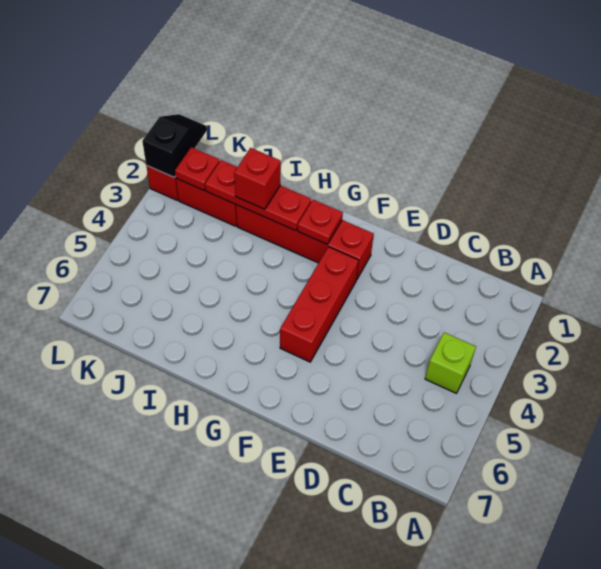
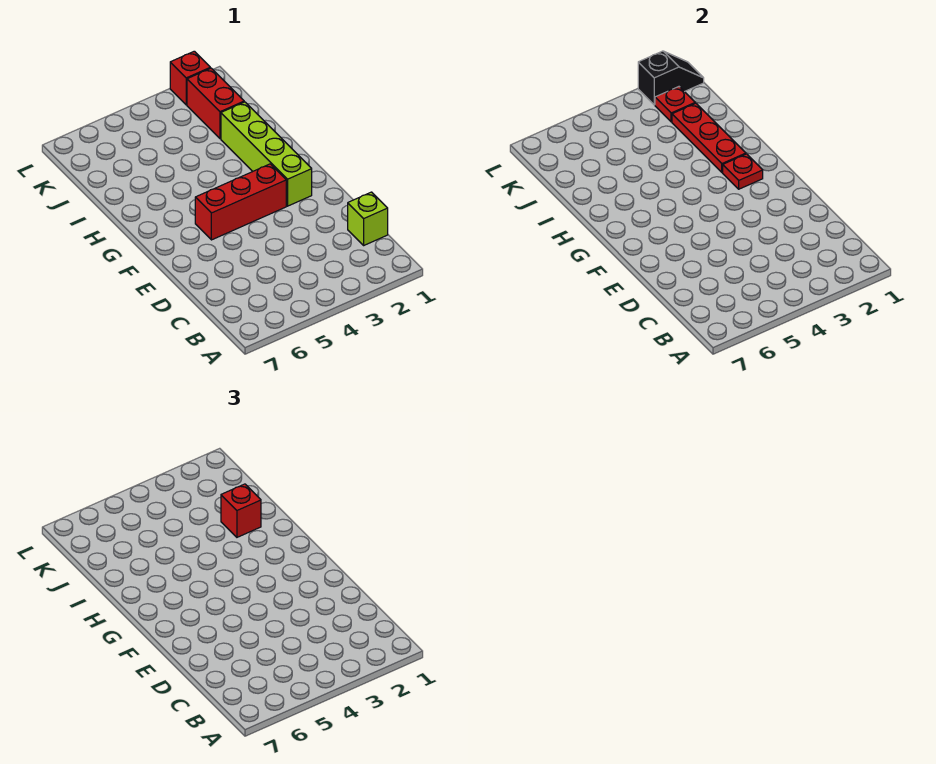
lime brick B4 level 1 -> lime brick C1 level 1
red brick F2:I2 level 1 -> lime brick F2:I2 level 1

